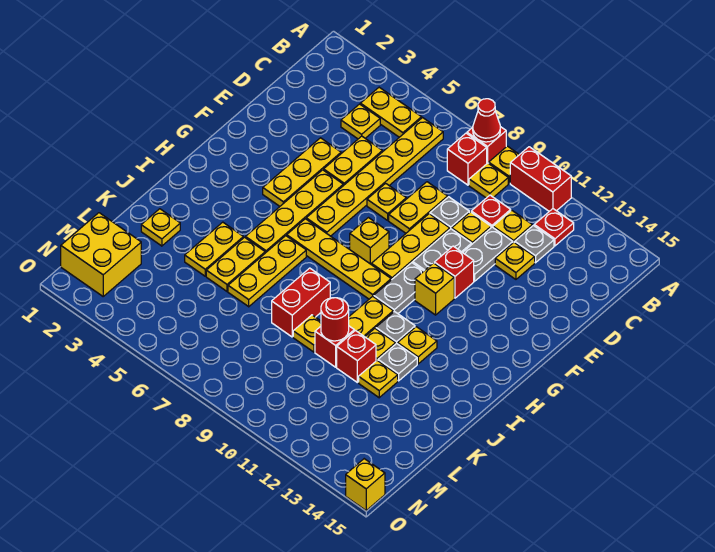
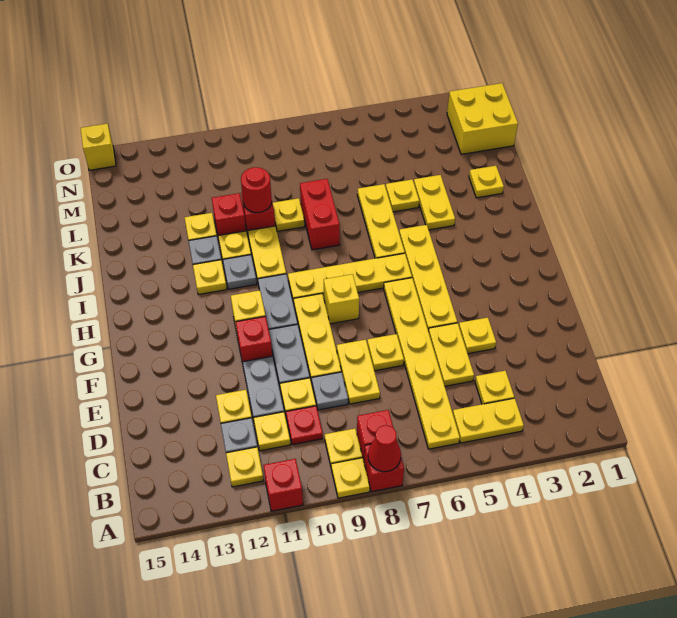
red brick A10:A11 level 1 -> red brick A11 level 1
red plate B12 level 1 -> yellow plate B12 level 1
yellow plate E4:G4 level 1 -> yellow plate E4 level 1
yellow plate J5:K5 level 1 -> yellow plate K5 level 1

